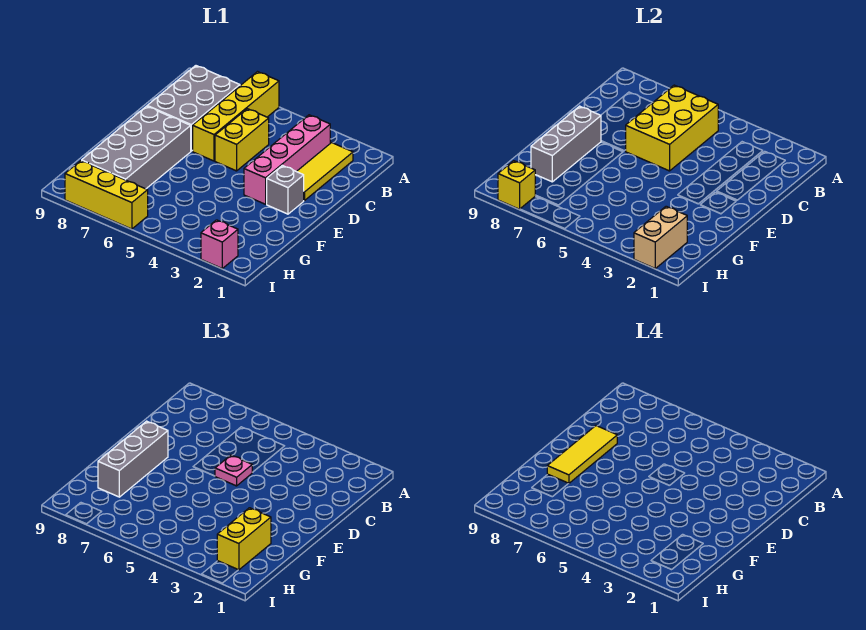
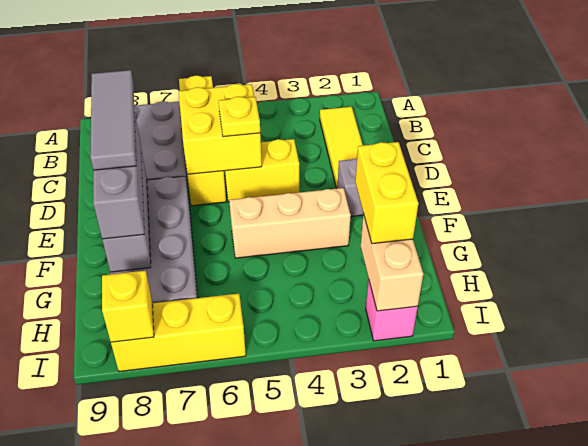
pink brick B3:E3 level 1 -> none
yellow brick B5:D6 level 2 -> yellow brick C5:D6 level 2
yellow brick C5:D5 level 1 -> yellow brick D4:D5 level 1
pink plate D5 level 3 -> yellow plate D5 level 3
yellow tile D8:F8 level 4 -> grey tile D8:F8 level 4
none -> tan brick F3:F5 level 1

